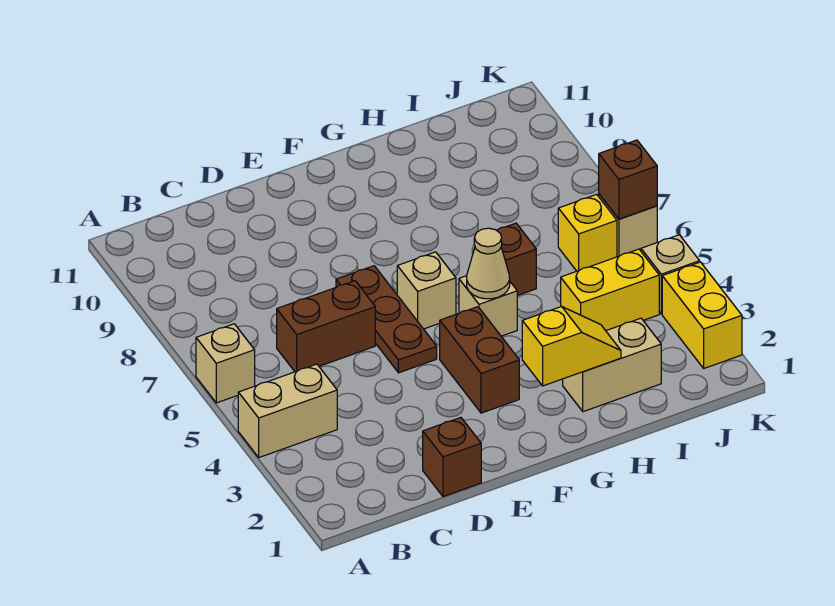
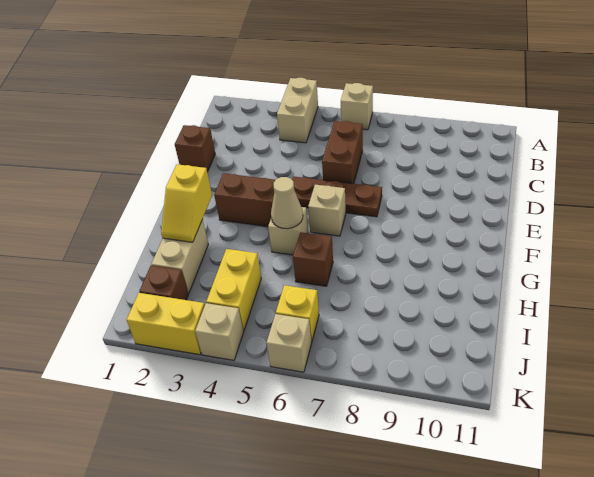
brown brick K6 level 2 -> brown brick J2 level 1

